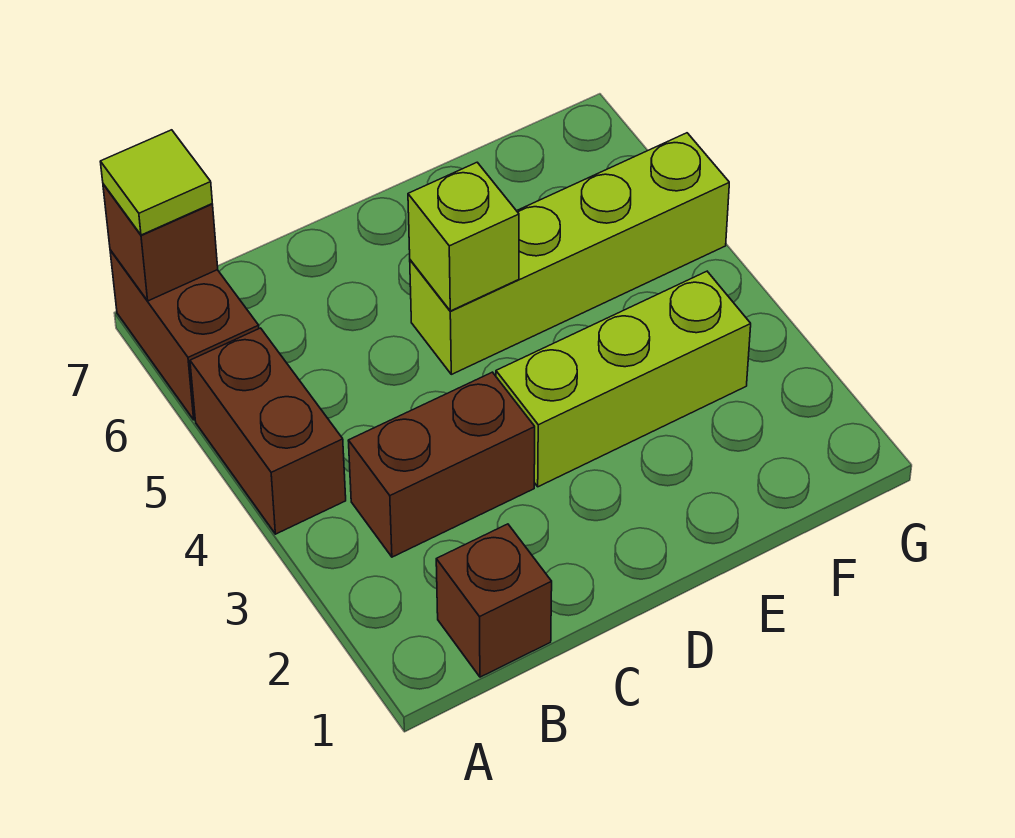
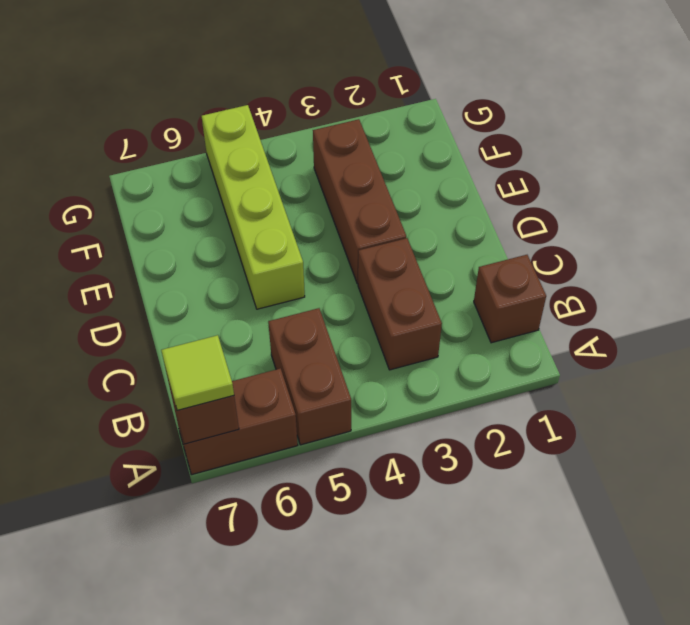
brown brick A4:A5 level 1 -> brown brick A5:B5 level 1
lime brick D3:F3 level 1 -> brown brick D3:F3 level 1
lime brick D5 level 2 -> none

